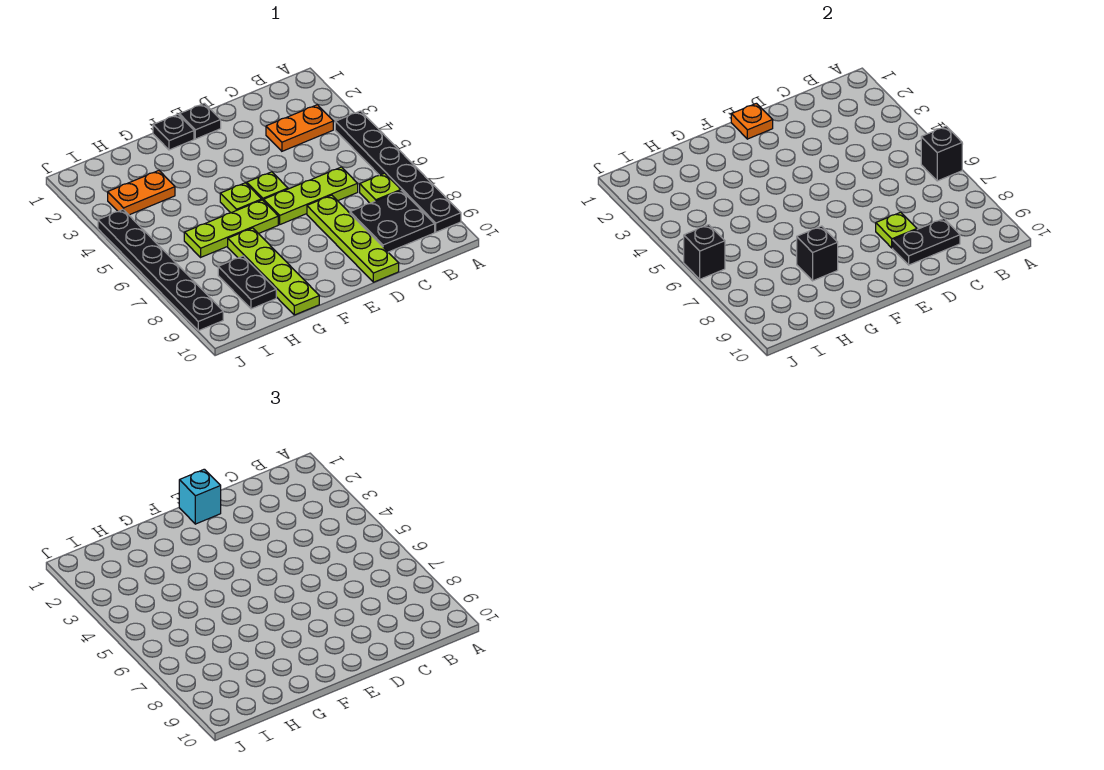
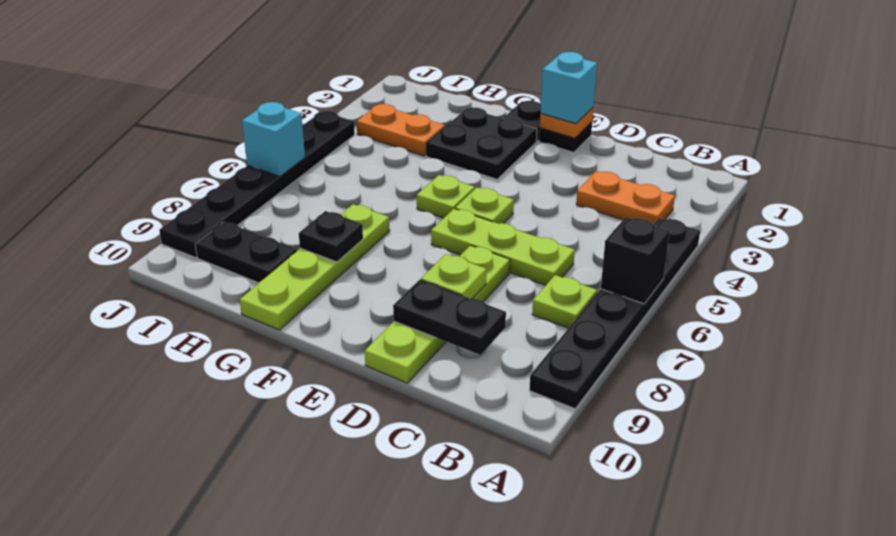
black plate B8:C9 level 1 -> black plate F2:G3 level 1
lime plate F6:H6 level 1 -> none
black brick G8 level 2 -> black plate G8 level 2
black plate H8:H9 level 1 -> black plate H9:I9 level 1
black brick J6 level 2 -> cyan brick J6 level 2

